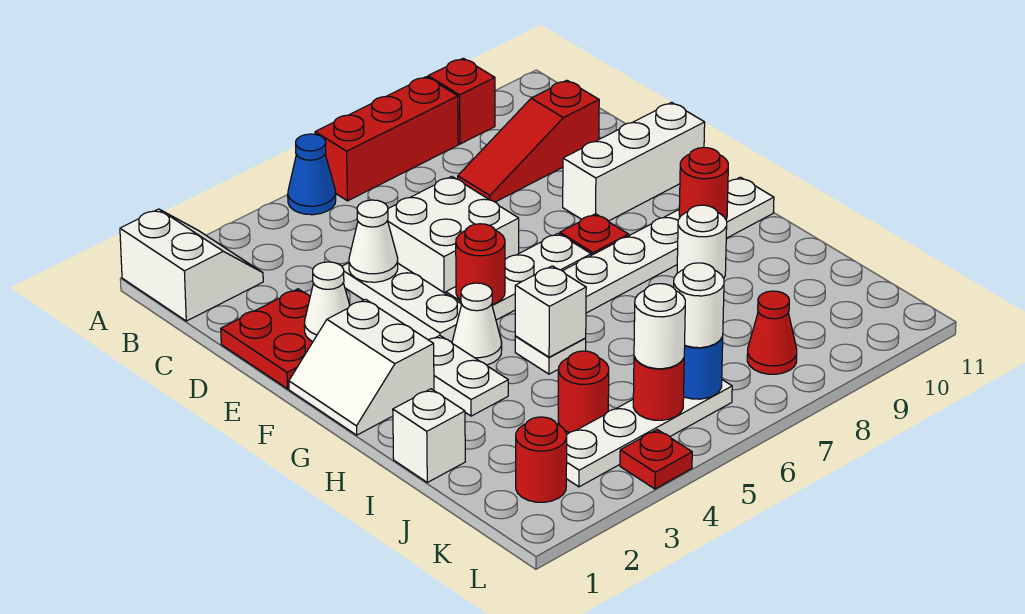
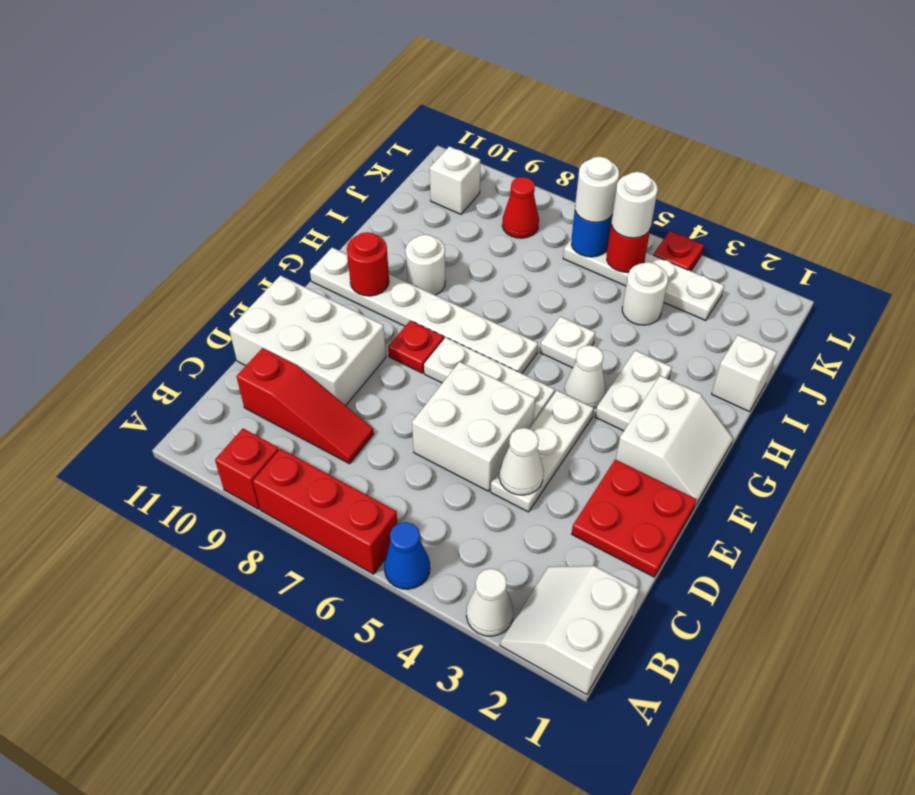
white cone E2 level 2 -> white cone A3 level 1
white brick E9:E11 level 1 -> white brick D9:E11 level 1
red round brick F5 level 2 -> none
white brick H5 level 2 -> white brick K10 level 1
red round brick J4 level 1 -> white round brick J4 level 1
red round brick K2 level 1 -> none

